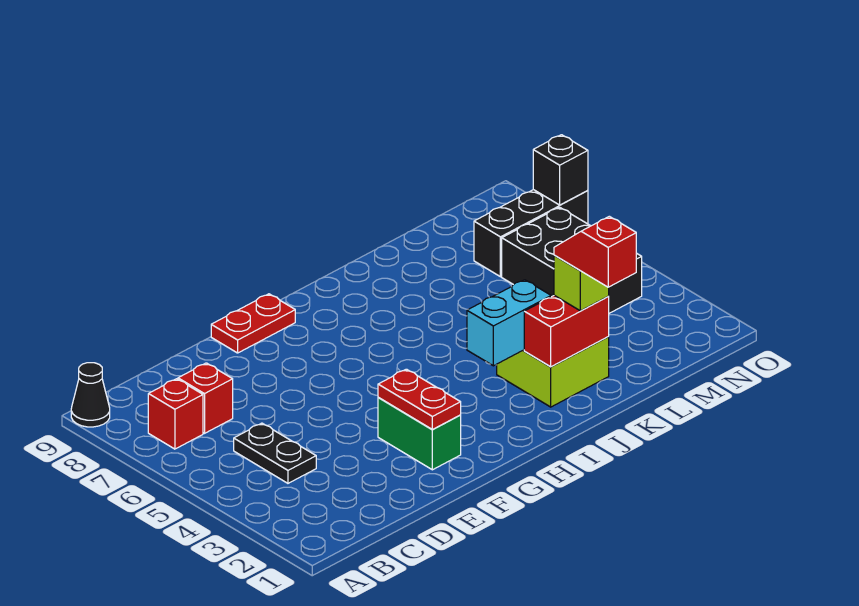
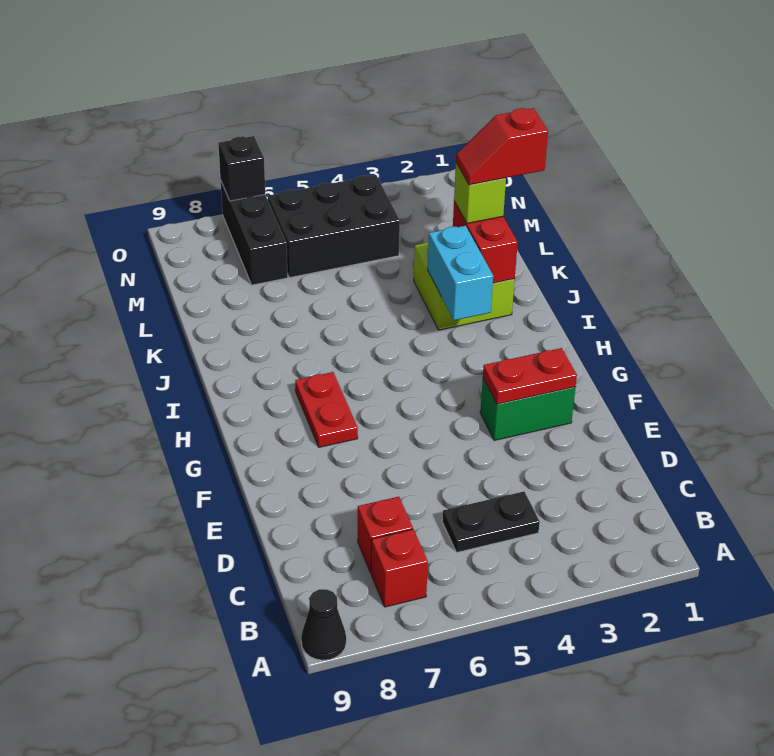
red plate F9:G9 level 1 -> red plate G7:H7 level 1

